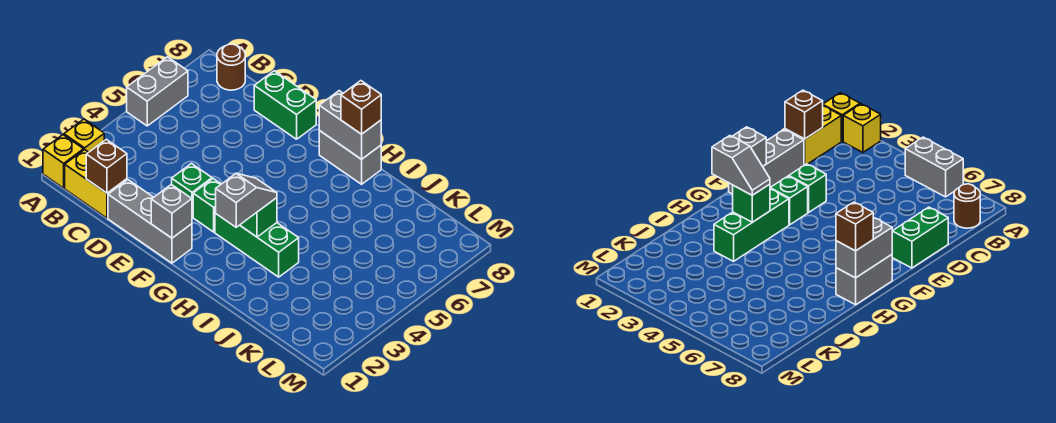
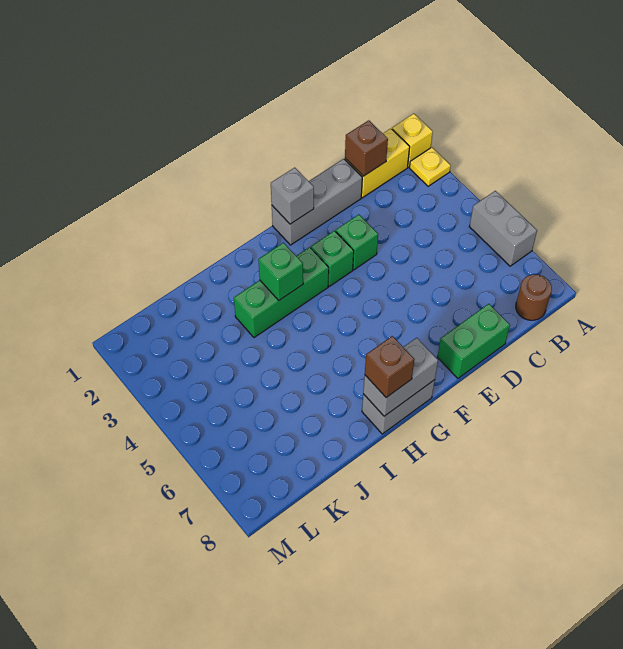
yellow brick A2 level 1 -> yellow plate A2 level 1
grey slope H2:H3 level 3 top 2 -> none

